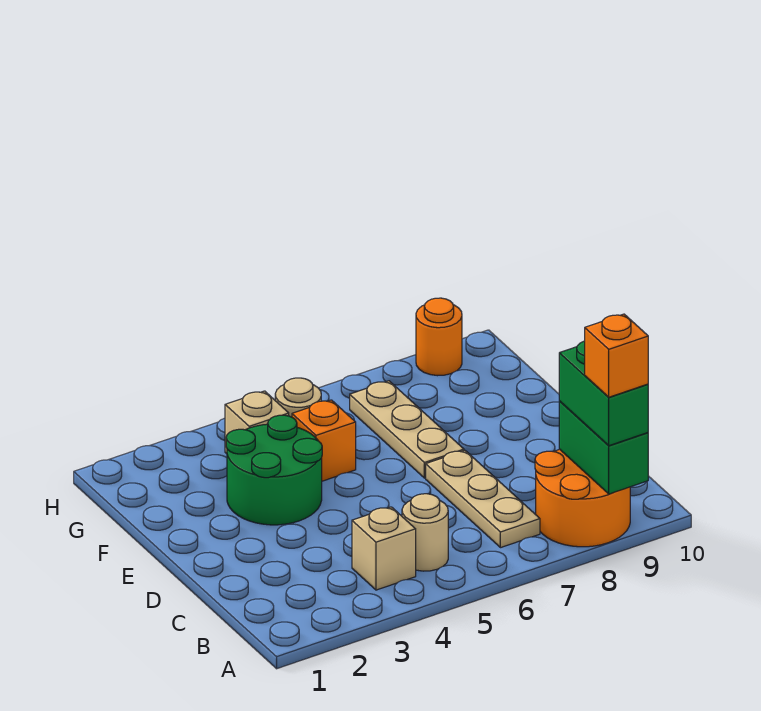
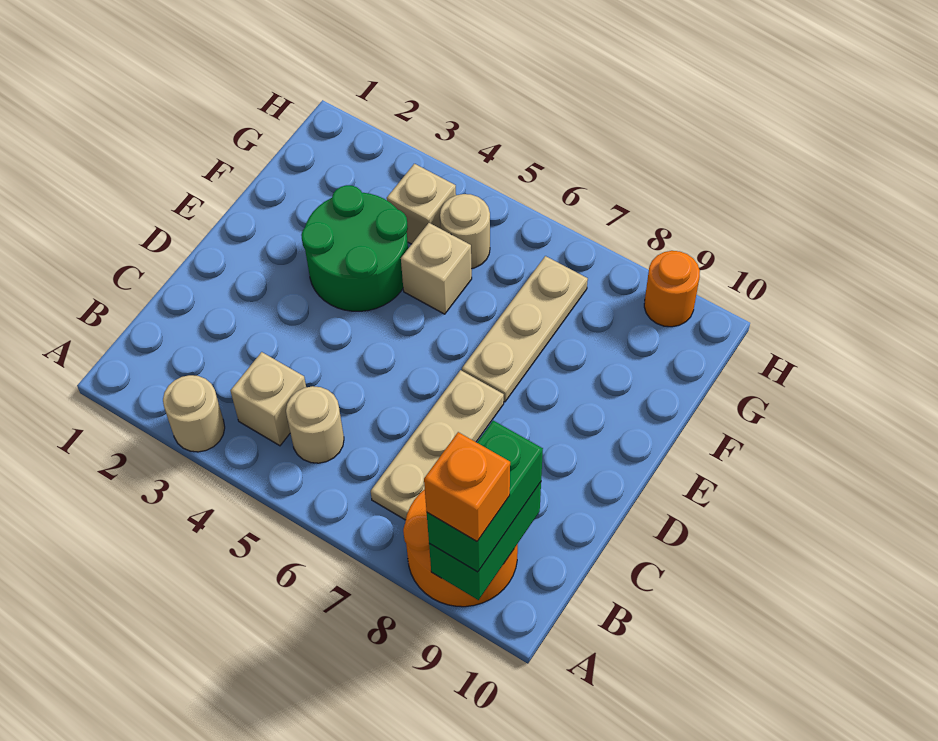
none -> tan round brick A3 level 1
orange brick F5 level 1 -> tan brick F5 level 1

